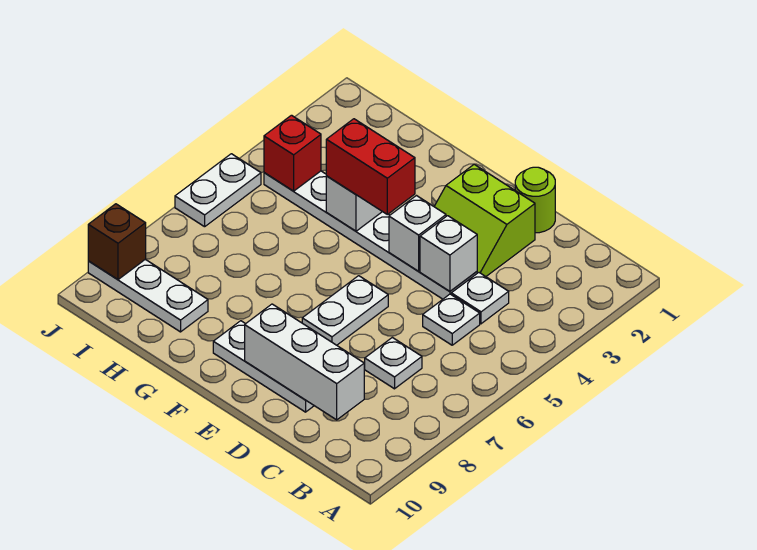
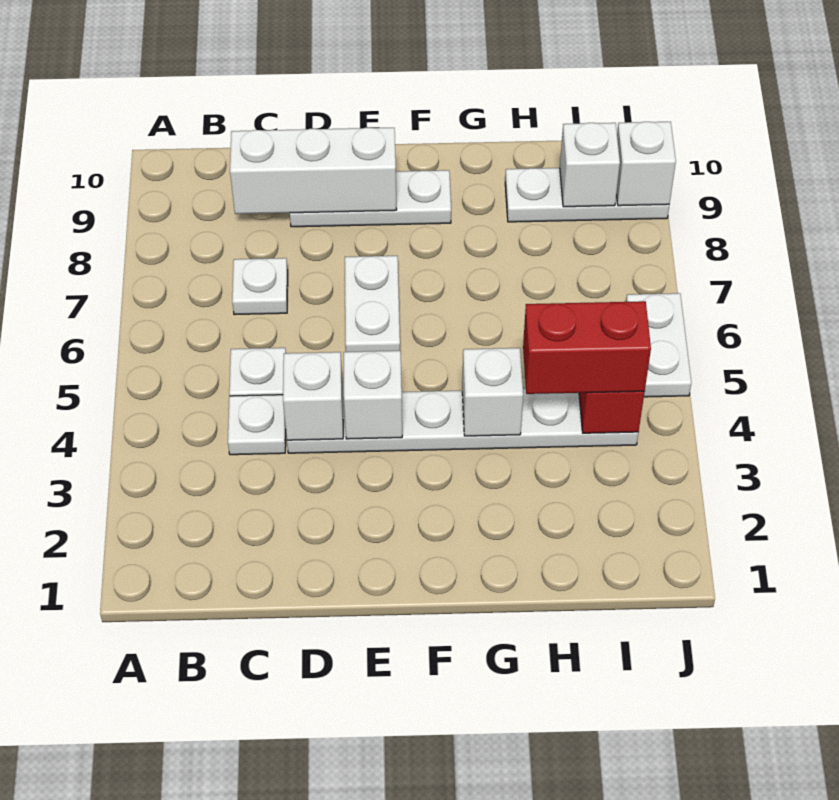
lime round brick D1 level 1 -> none
lime slope D2:E3 level 1 top 2 -> none
red brick F4:G4 level 3 -> red brick H4:I4 level 3
none -> white brick I9 level 2
brown brick J9 level 2 -> white brick J9 level 2

